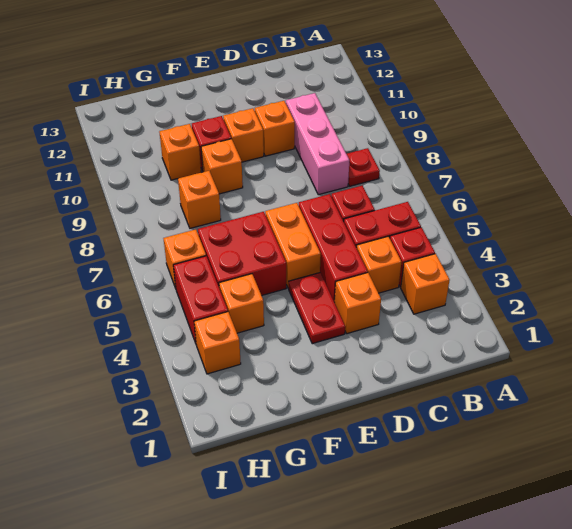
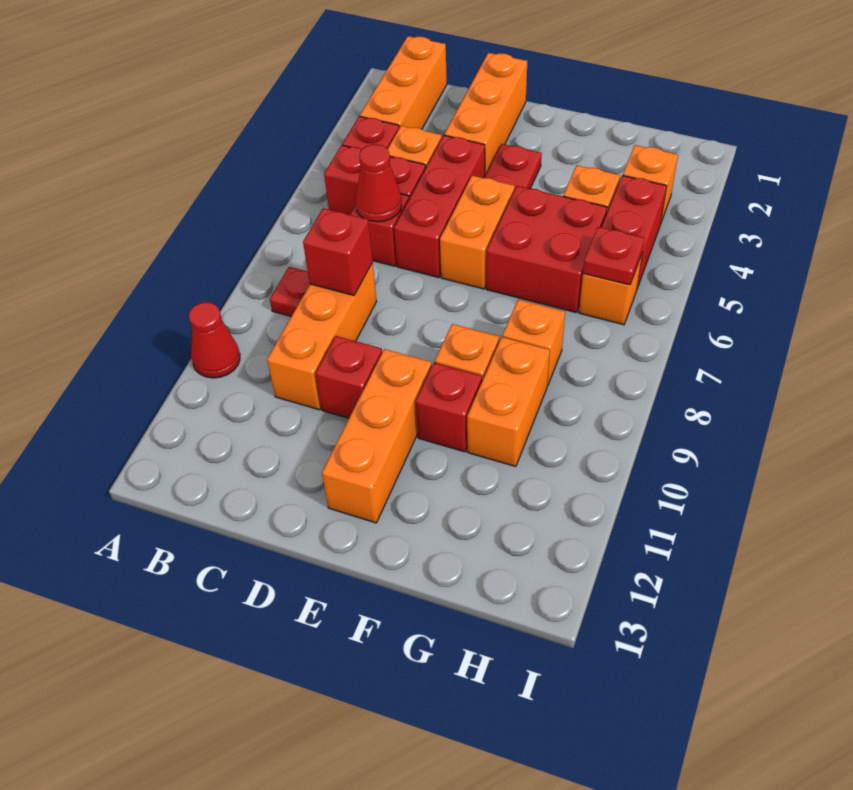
none -> red cone A10 level 1
orange brick B3 level 1 -> orange brick B1:B3 level 1
none -> red cone C6 level 2
pink brick C8:C10 level 1 -> orange brick C8:C10 level 1
none -> red brick C8 level 2
orange brick D3 level 1 -> orange brick D1:D3 level 1
orange brick D10 level 1 -> red brick D10 level 1
orange brick E10 level 1 -> orange brick E10:E12 level 1
orange brick G10 level 1 -> orange brick G9:G10 level 1
none -> red plate H6 level 2

